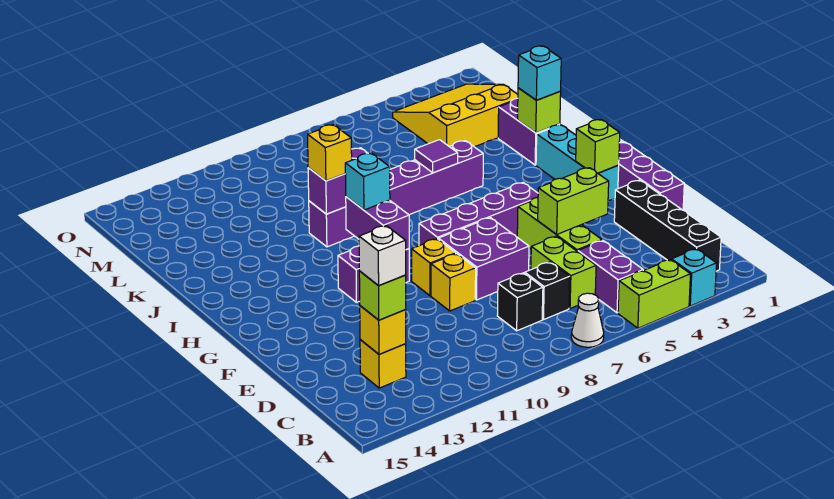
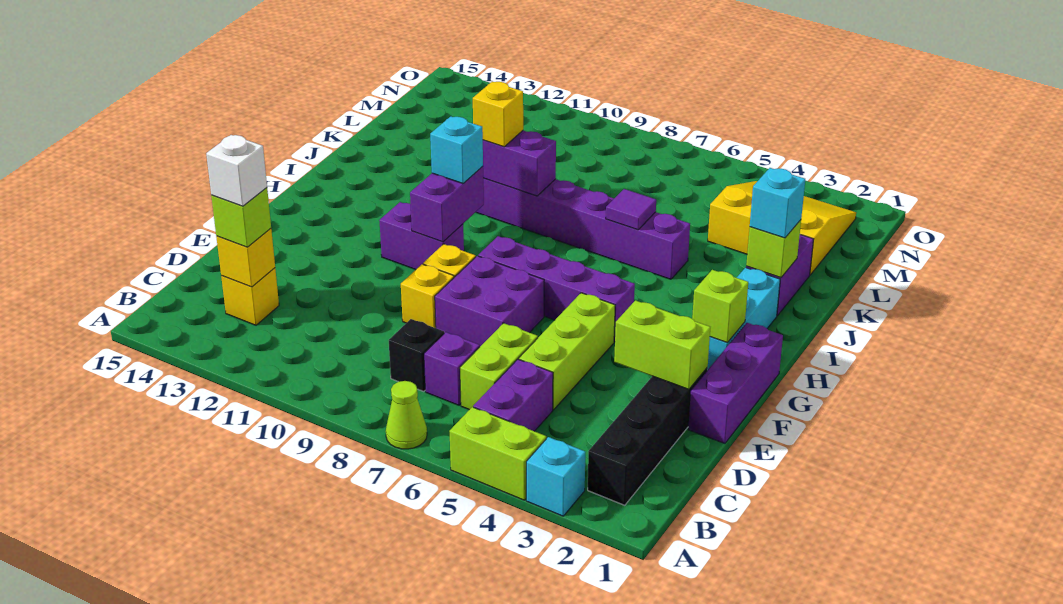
white cone A7 level 1 -> lime cone A7 level 1
black brick C7 level 1 -> purple brick C7 level 1
lime brick E4:E5 level 2 -> lime brick E2:E3 level 2

